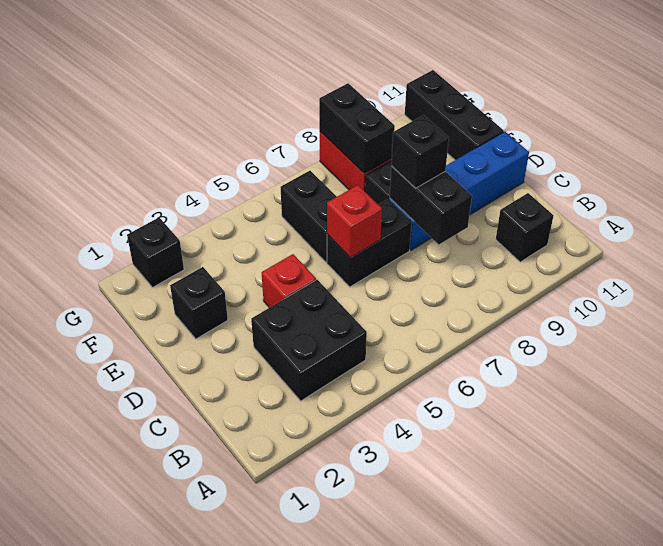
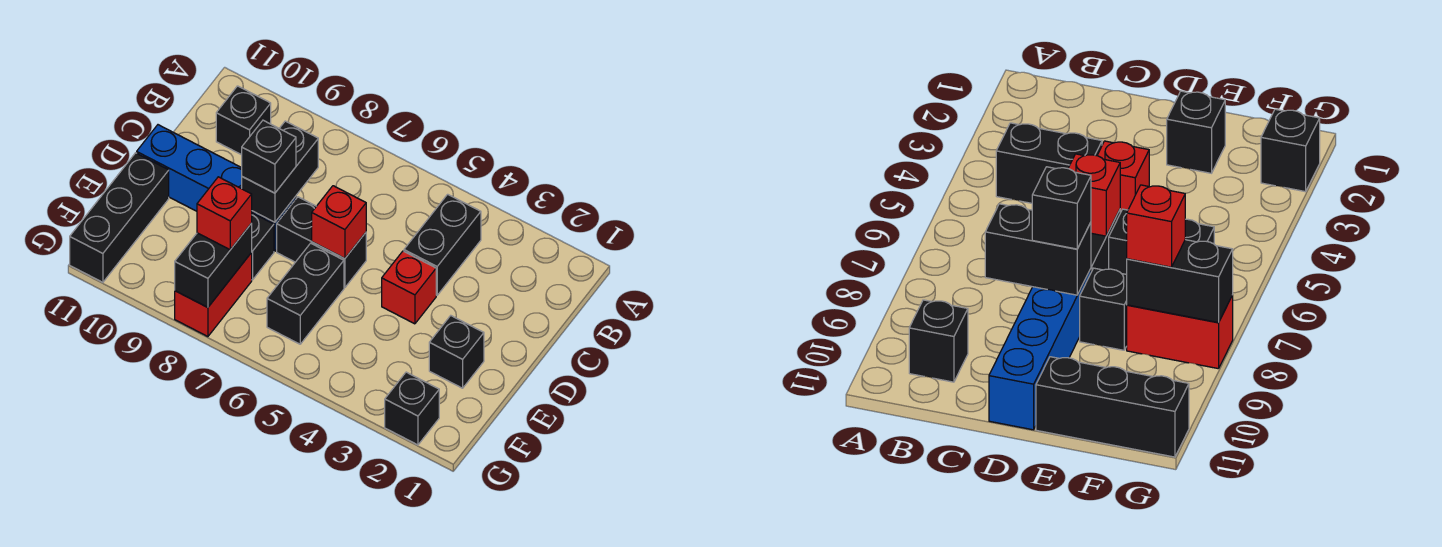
black brick B3:C4 level 1 -> black brick B4:C4 level 1
none -> red brick F8 level 3

